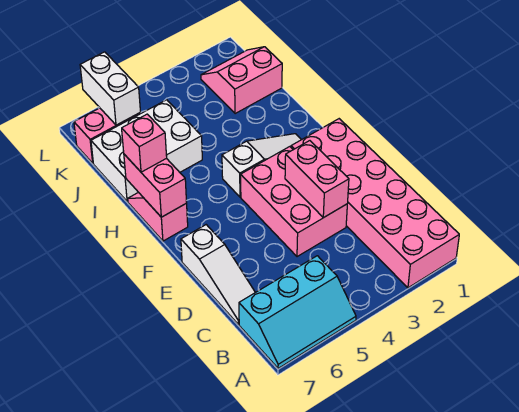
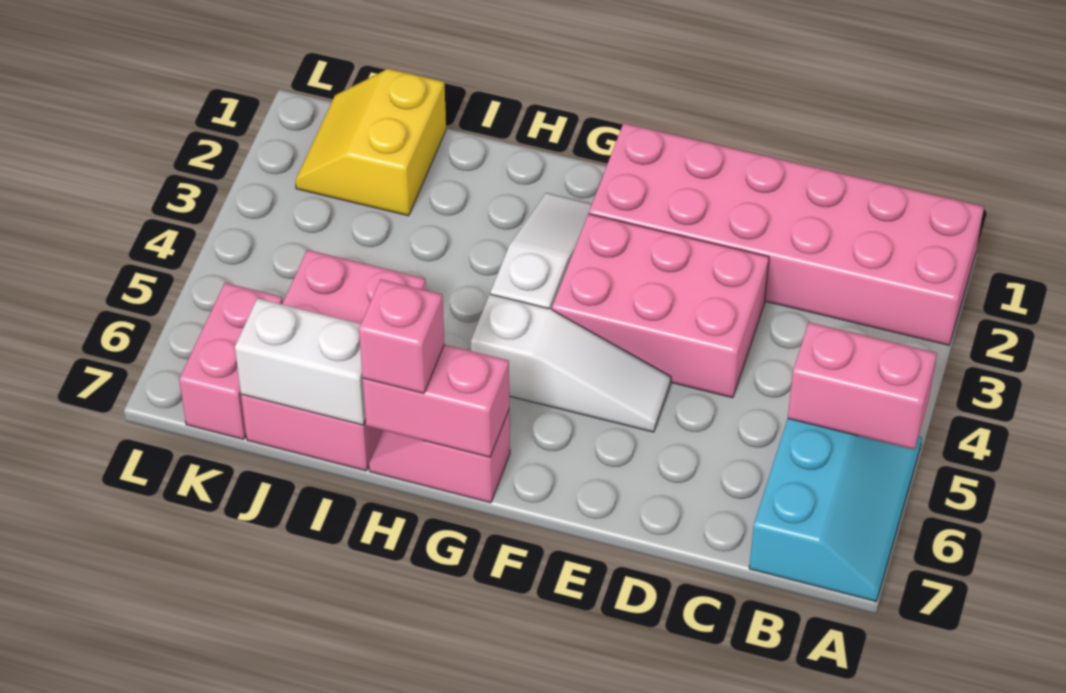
white slope C7:E7 level 1 top E -> white slope E5:G5 level 1 top G
pink brick D3:E3 level 2 -> pink brick A5:B5 level 2
white brick I5:J7 level 1 -> pink brick I5:J7 level 1
pink slope J1:K2 level 1 top J -> yellow slope J1:K2 level 1 top J
white brick K6:L6 level 2 -> white brick I7:J7 level 2

